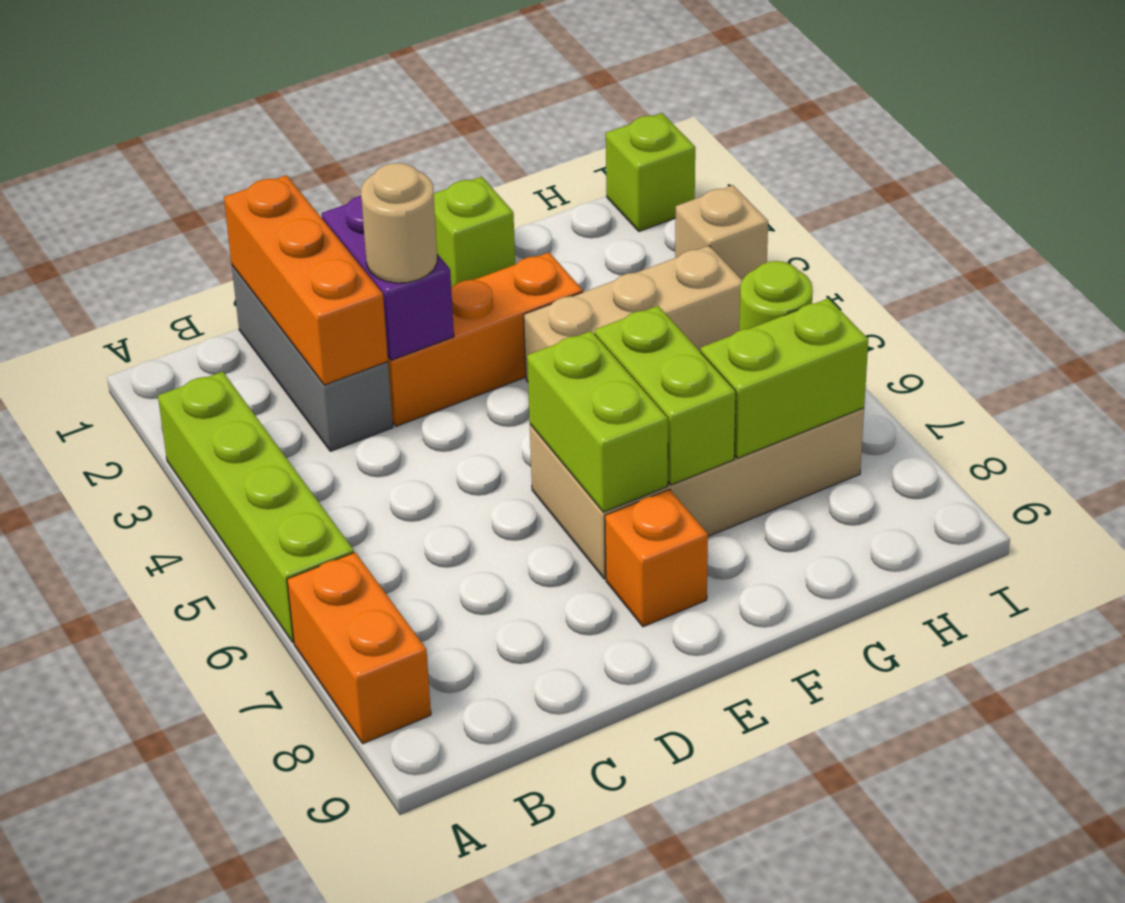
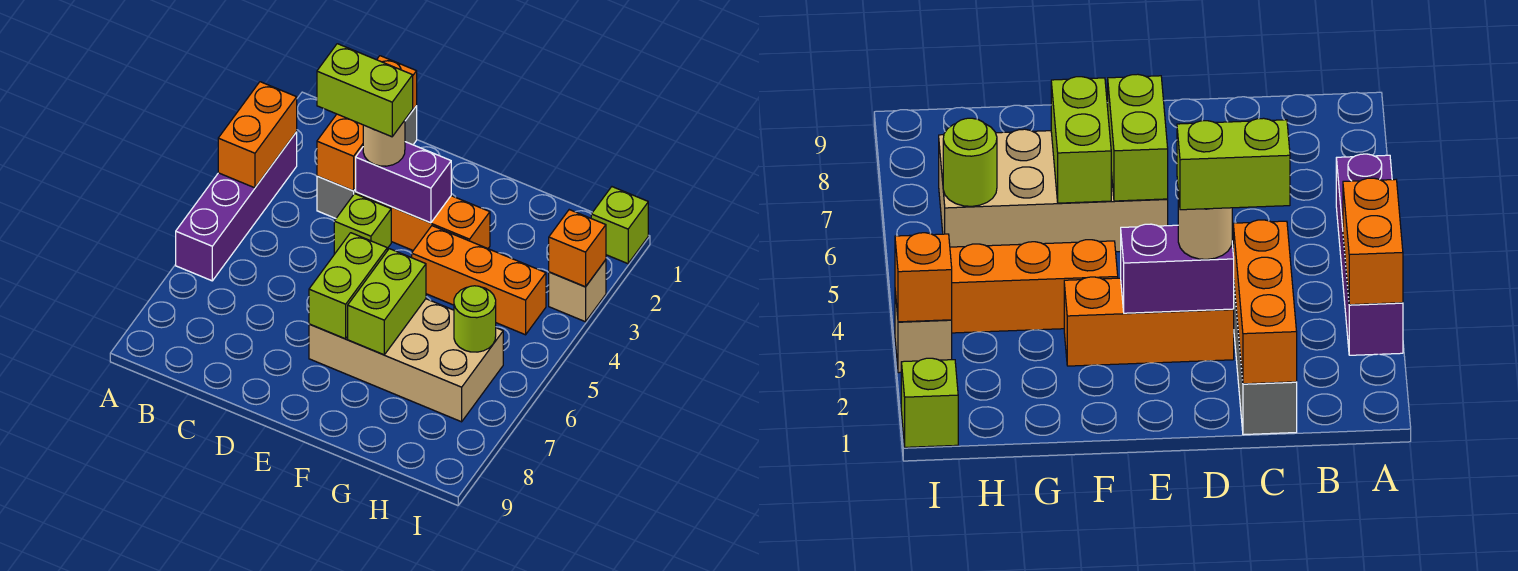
lime brick A3:A6 level 1 -> purple brick A3:A6 level 1
orange brick A7:A8 level 1 -> orange brick A3:A4 level 2
purple brick D2:D3 level 2 -> purple brick D3:E3 level 2
orange brick E8 level 1 -> orange brick I3 level 2
lime brick F1 level 1 -> lime brick D4 level 1
tan brick F4:H4 level 1 -> orange brick F4:H4 level 1
lime brick G7:H7 level 2 -> lime brick C3:D3 level 4

